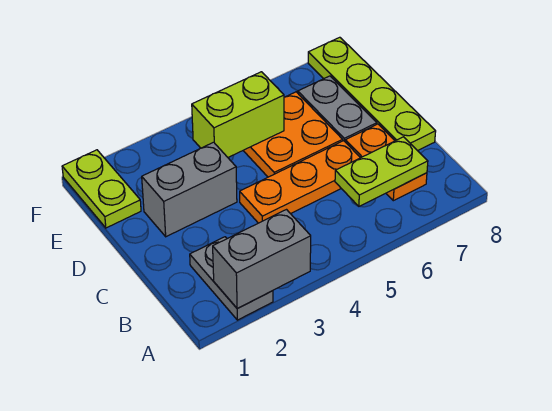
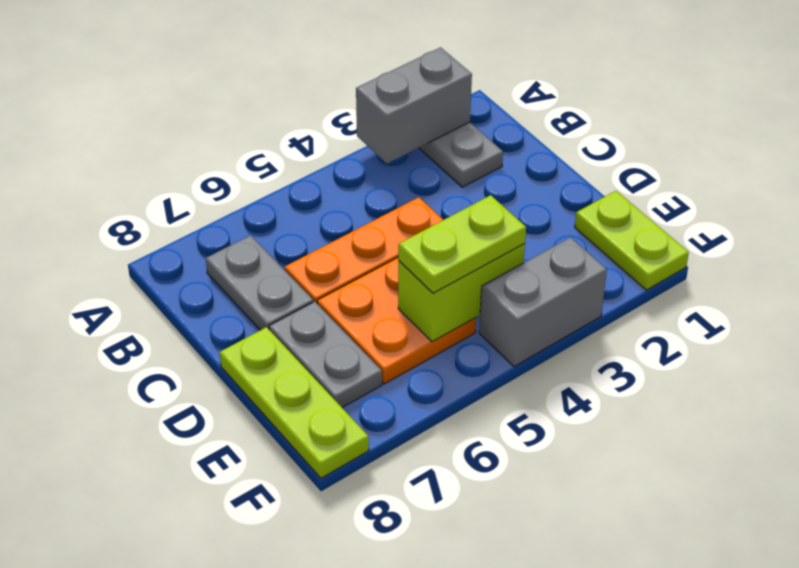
lime plate B6:B7 level 2 -> lime plate E4:E5 level 3
orange plate B7:C7 level 1 -> grey plate B7:C7 level 1
lime plate C8:F8 level 1 -> lime plate D8:F8 level 1
grey brick D2:D3 level 1 -> grey brick F3:F4 level 1

